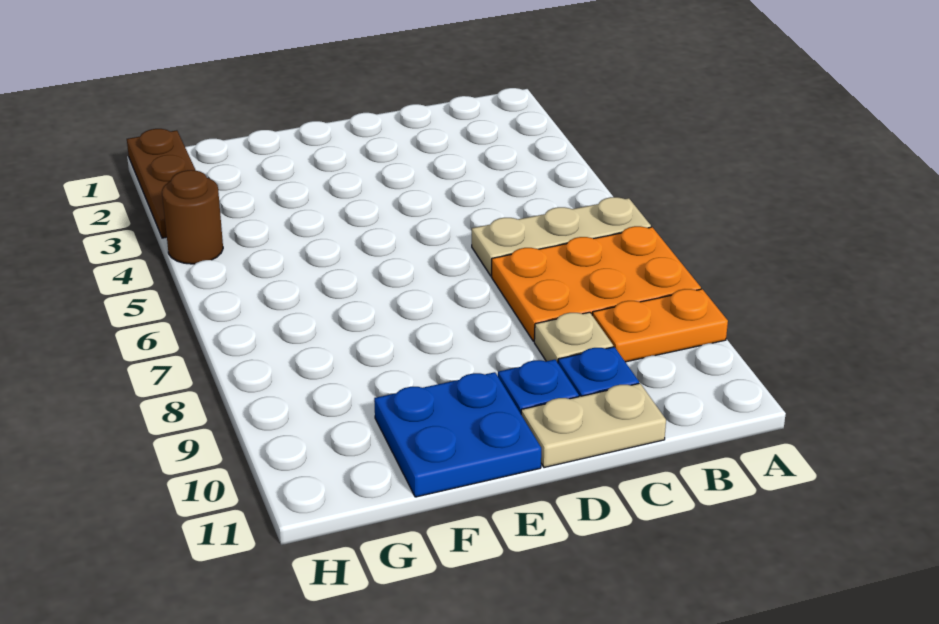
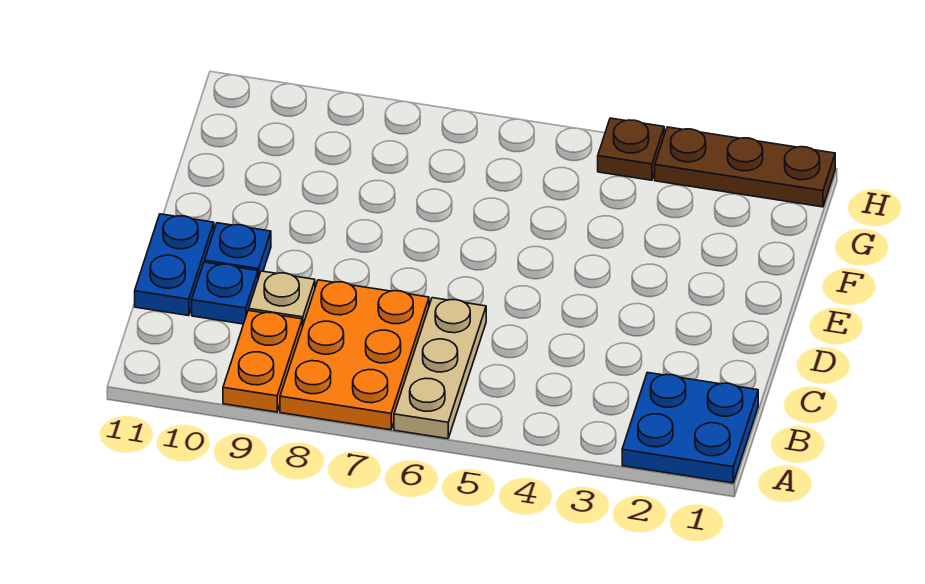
tan plate C11:D11 level 1 -> blue plate C11:D11 level 1
blue plate E10:F11 level 1 -> blue plate A1:B2 level 1
brown round brick H4 level 1 -> brown plate H4 level 1

